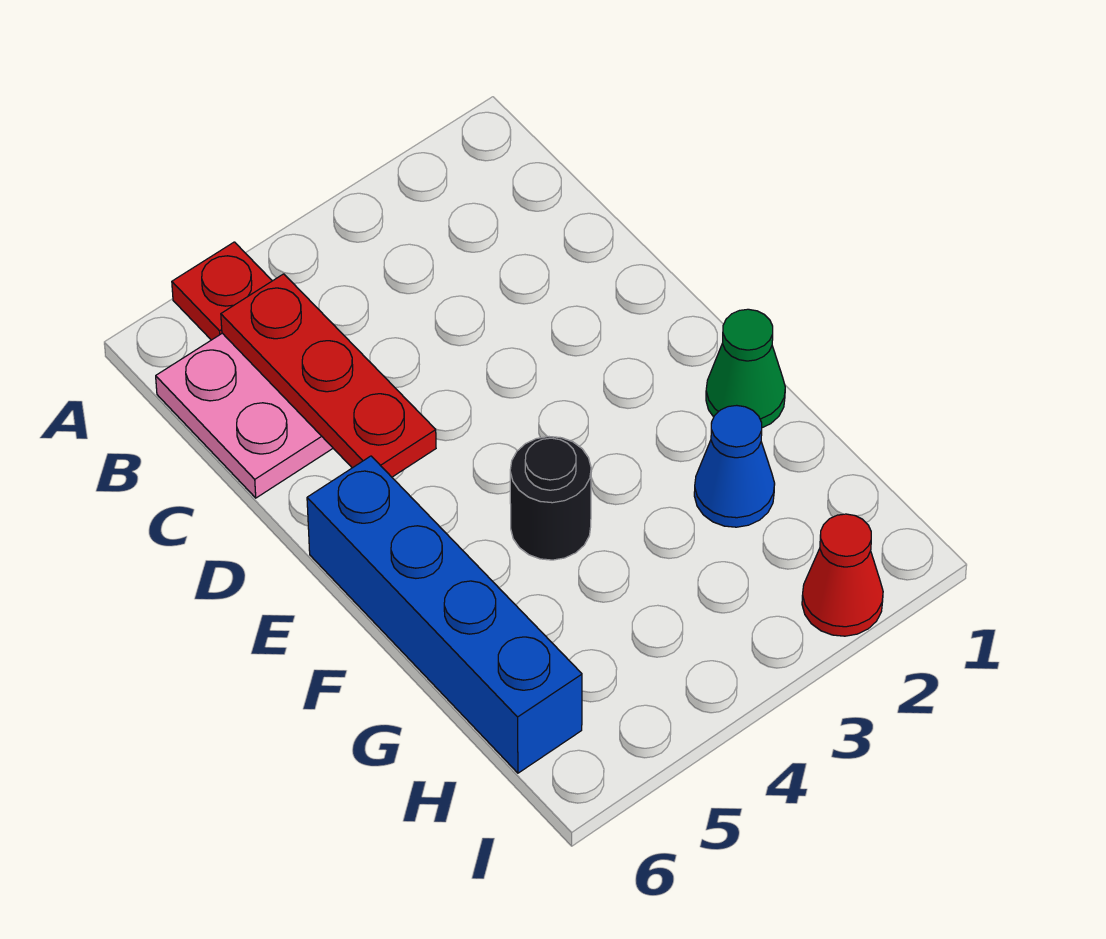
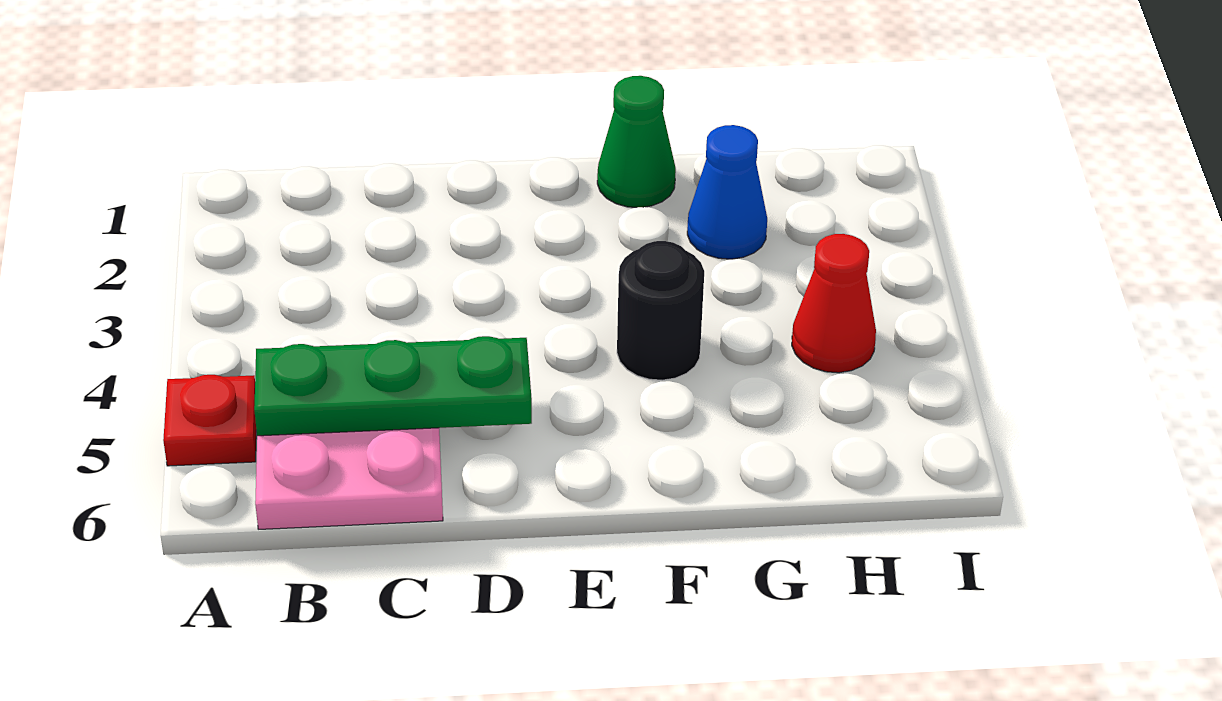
red plate B5:D5 level 2 -> green plate B5:D5 level 2
blue brick E6:H6 level 1 -> none
red cone I2 level 1 -> red cone H4 level 1

